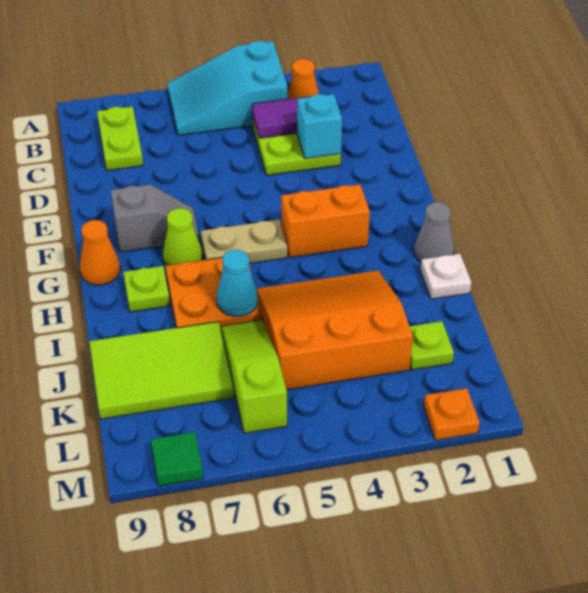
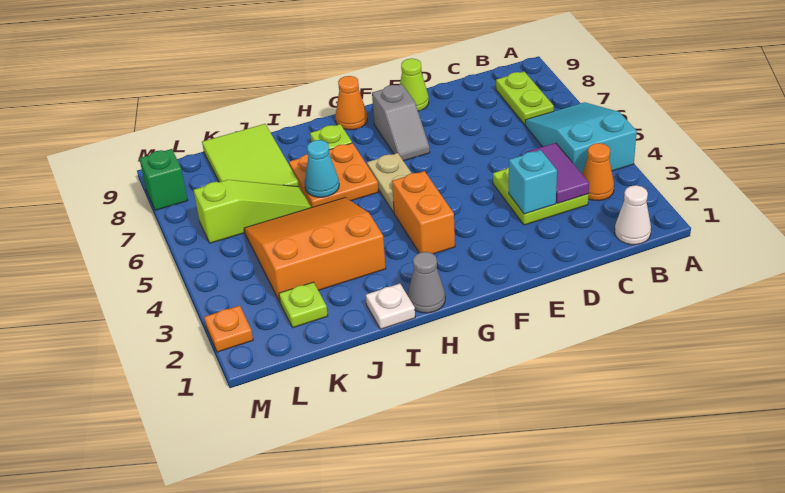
none -> white cone B1 level 1
lime plate B8:C8 level 1 -> lime plate B7:B8 level 1
lime cone G7 level 1 -> lime cone E9 level 1
orange slope I3:K5 level 1 top K -> orange slope I3:K5 level 1 top 3
green tile M8 level 1 -> green brick M8 level 1

